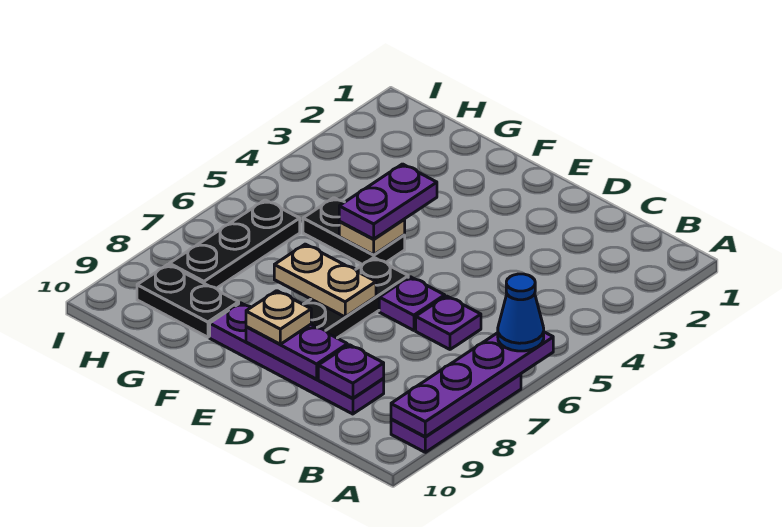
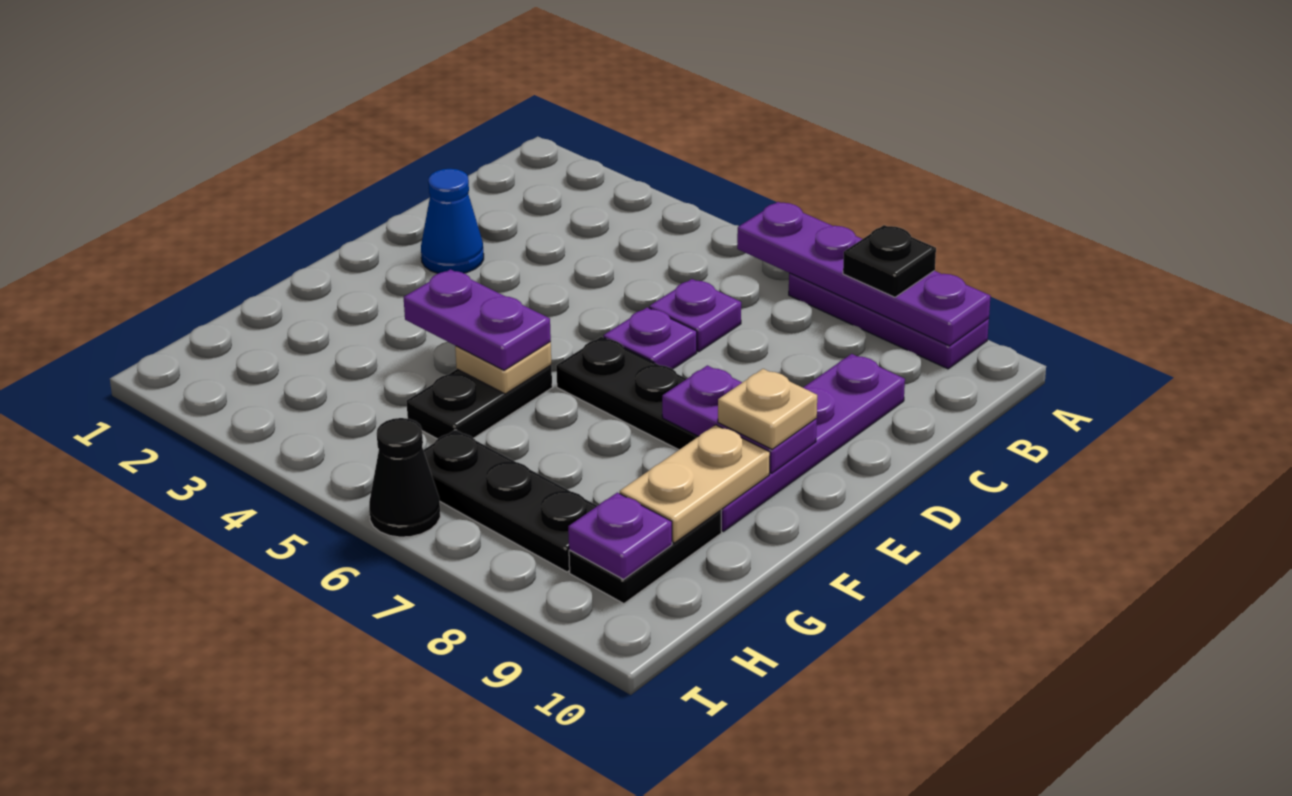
blue cone A6 level 3 -> blue cone D2 level 1
none -> black plate A8 level 3
purple plate C9 level 2 -> purple plate H9 level 2
purple plate D9:E9 level 2 -> purple plate E8:E9 level 2
tan plate E7:F7 level 2 -> tan plate F9:G9 level 2
none -> black cone I6 level 1

